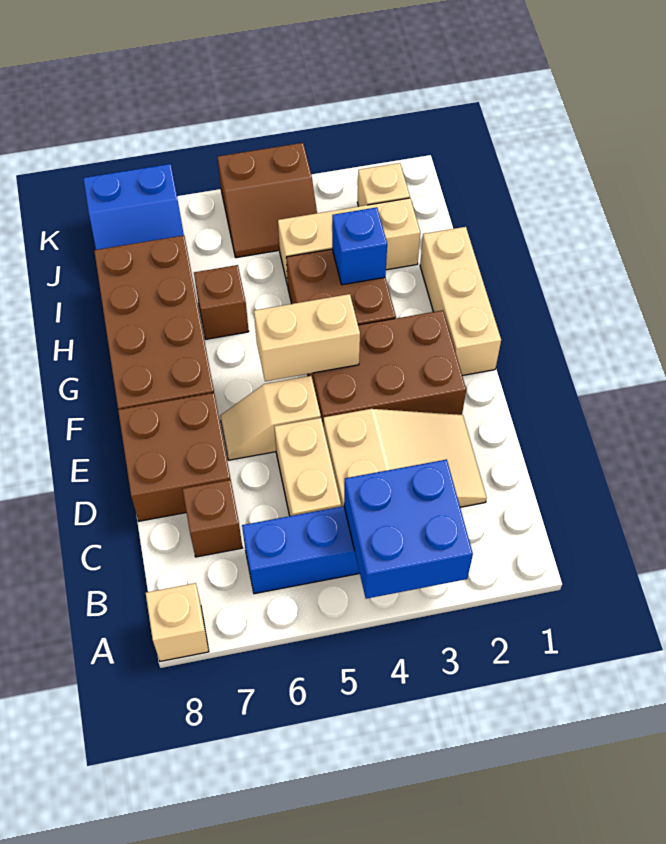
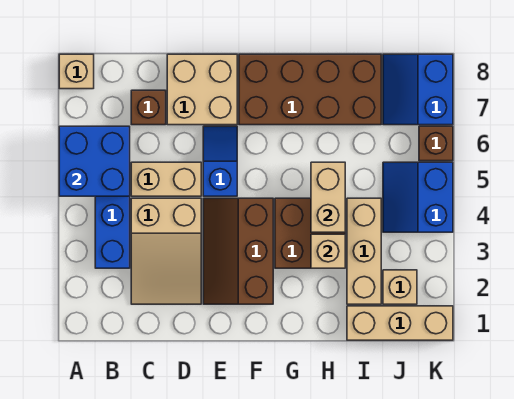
blue brick A3:B4 level 2 -> blue brick A5:B6 level 2
brown brick D7:E8 level 1 -> tan brick D7:E8 level 1
brown brick E2:F4 level 1 -> brown slope E2:F4 level 1 top F
tan slope E5:E6 level 1 top 5 -> blue slope E5:E6 level 1 top 5
tan brick F1:H1 level 1 -> tan brick I1:K1 level 1
tan brick F4:F5 level 2 -> tan brick H4:H5 level 2
blue brick H3 level 2 -> tan brick H3 level 2
brown brick H6 level 1 -> brown brick K6 level 1
brown slope J4:K5 level 1 top K -> blue slope J4:K5 level 1 top K

